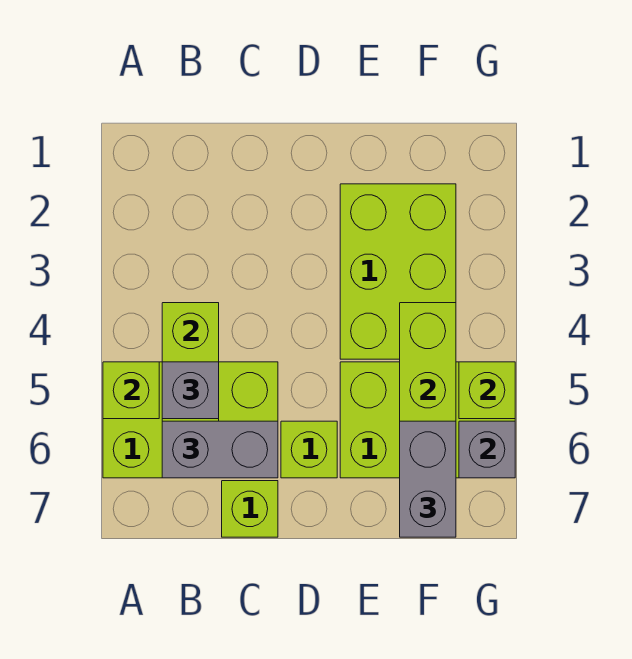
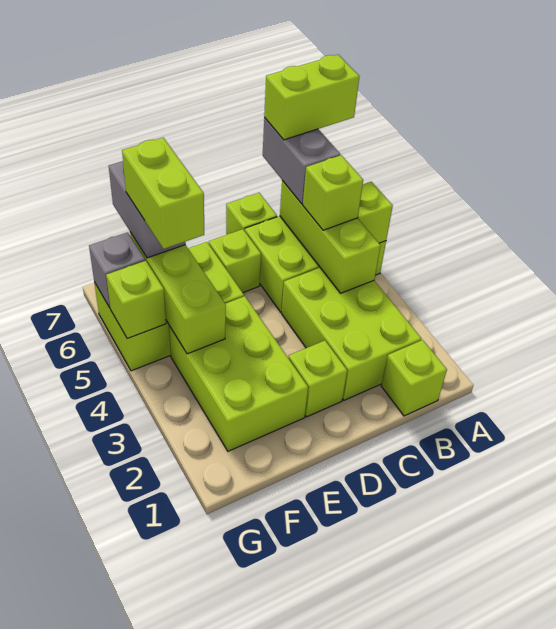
none -> lime brick A7:B7 level 4
none -> lime brick B1 level 1
none -> lime brick B2:C4 level 1
grey brick B5 level 3 -> lime brick B5 level 3
grey brick B6:C6 level 3 -> grey brick B6:B7 level 3
none -> lime brick D2 level 1
none -> lime brick F5:F6 level 4

